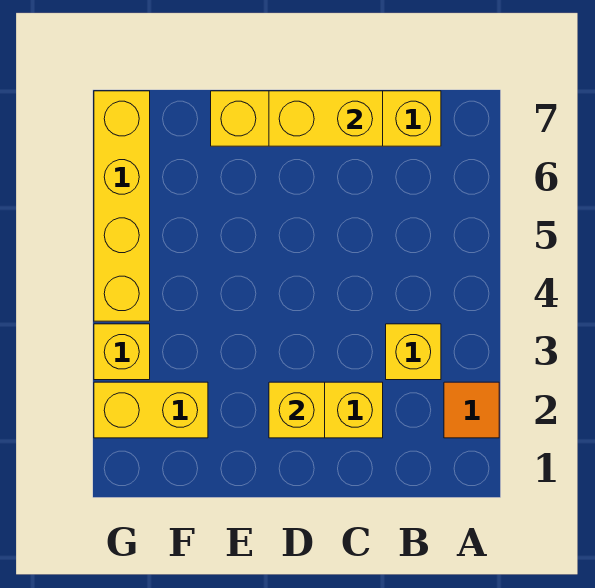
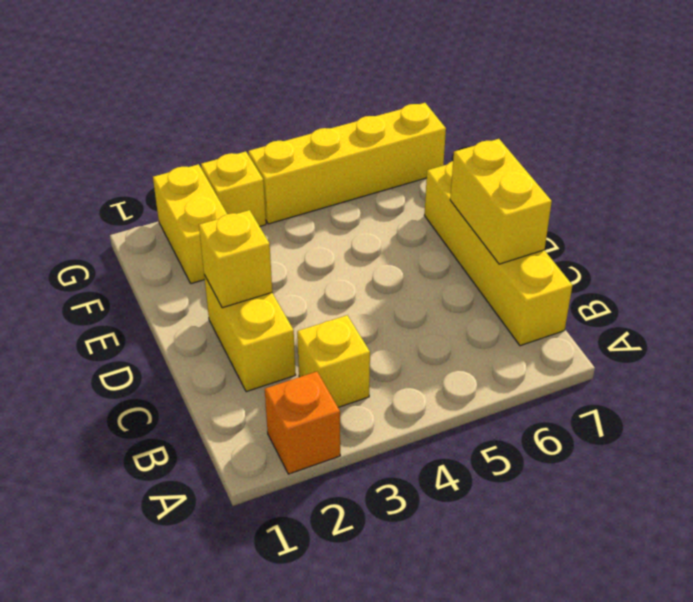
orange tile A2 level 1 -> orange brick A2 level 1

